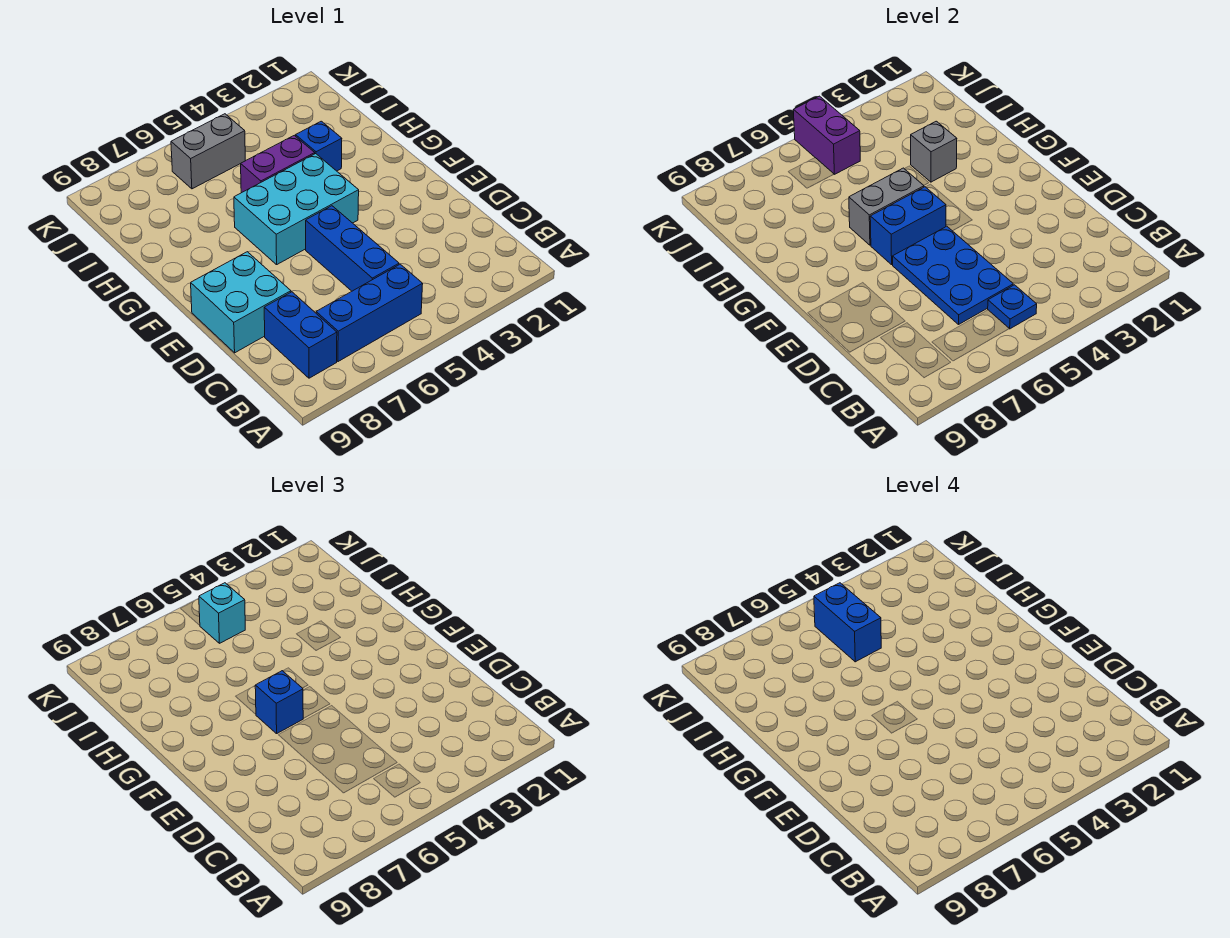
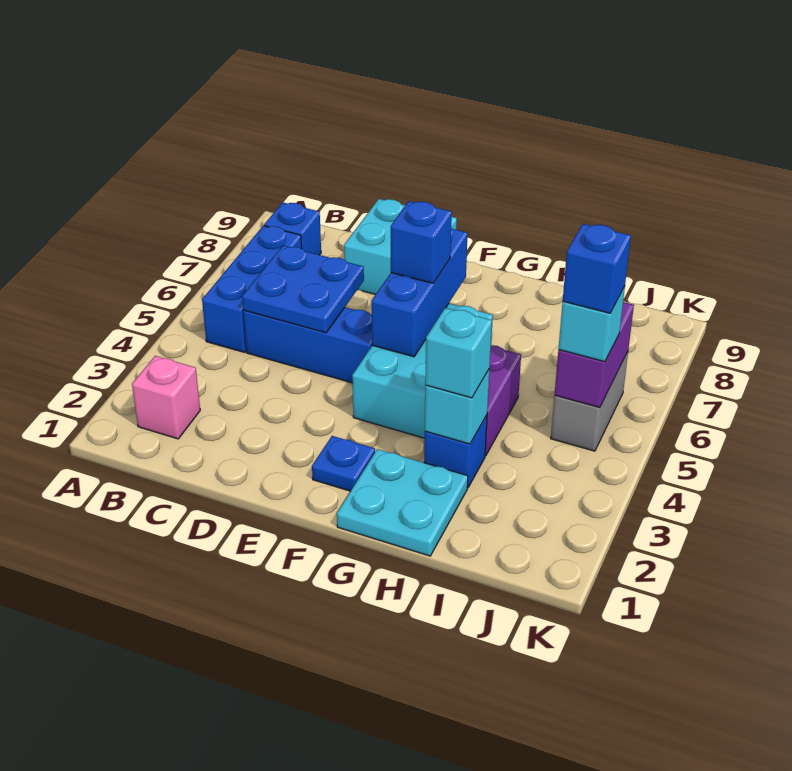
none -> pink brick B2 level 1
blue plate B5 level 2 -> blue plate F2 level 1
blue brick B8:C8 level 1 -> blue brick B8 level 1
blue plate C5:E6 level 2 -> blue plate C5:D6 level 2
blue brick F5:F6 level 2 -> blue brick F5:F7 level 2
none -> cyan plate G1:H2 level 1
grey brick G5:G6 level 2 -> none
grey brick H3 level 2 -> cyan brick H3 level 2
none -> cyan brick H3 level 3
blue brick I5:J5 level 4 -> blue brick J5 level 4
purple brick J5:K5 level 2 -> purple brick J5:J6 level 2

